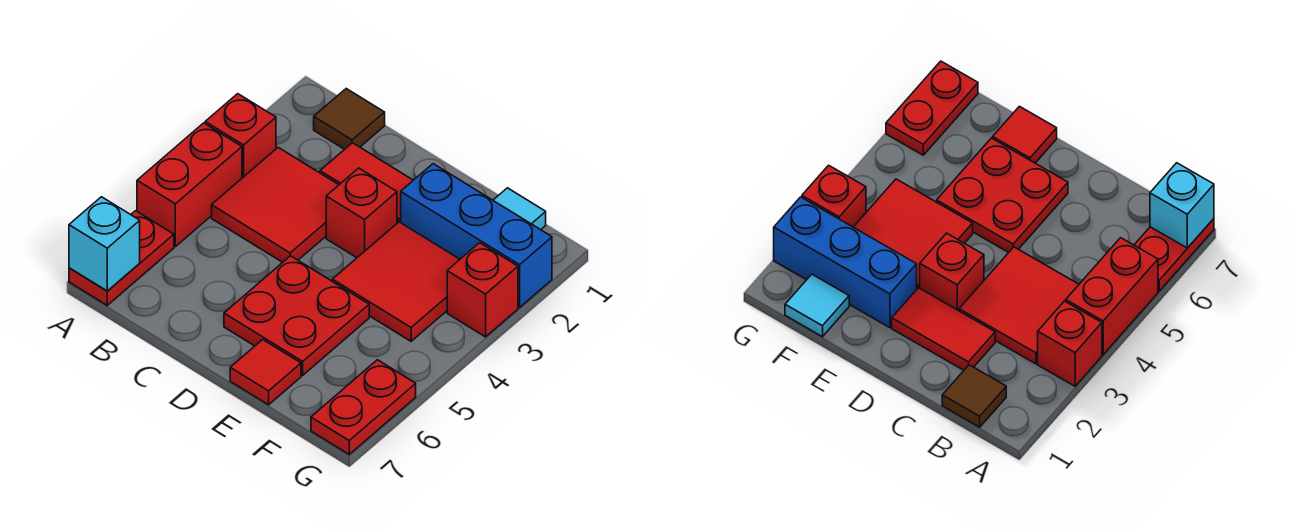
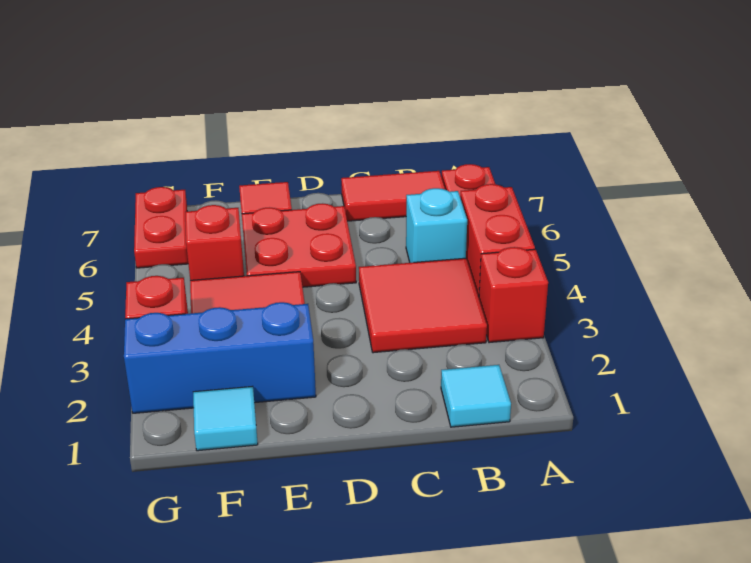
cyan brick A7 level 2 -> cyan brick B5 level 1
brown tile B1 level 1 -> cyan tile B1 level 1
red tile C2:D2 level 1 -> red tile B7:C7 level 1
red brick D3 level 1 -> red brick F5 level 1

